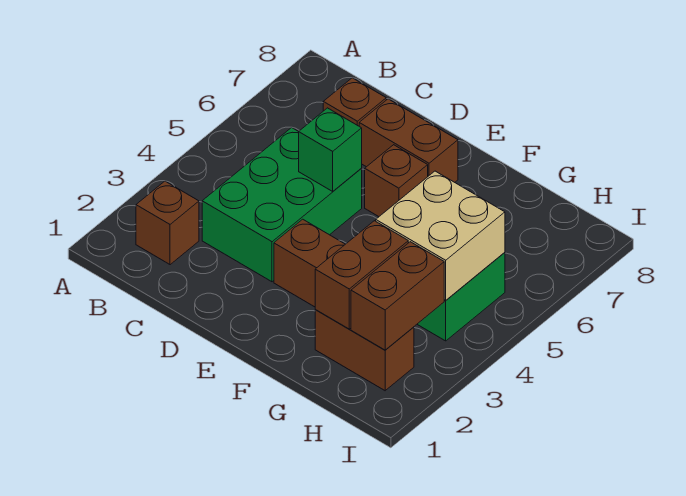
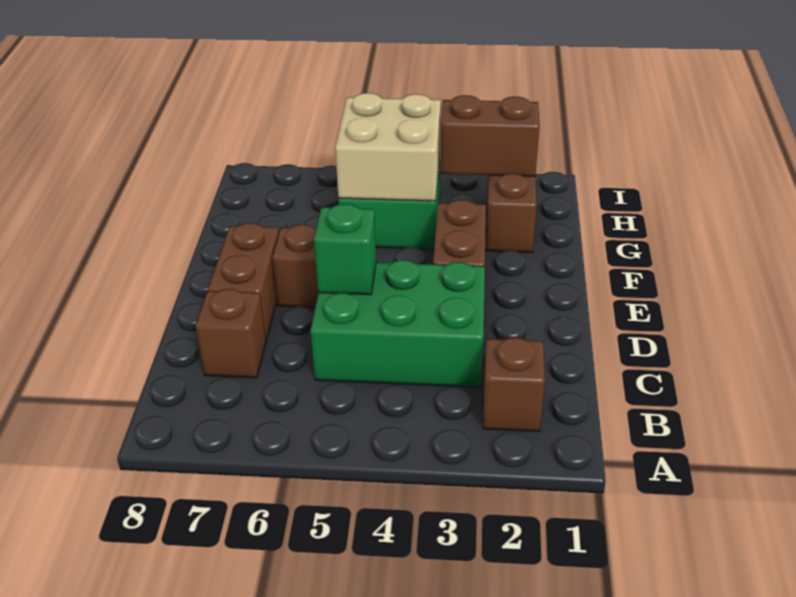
brown brick G2:G3 level 2 -> none

